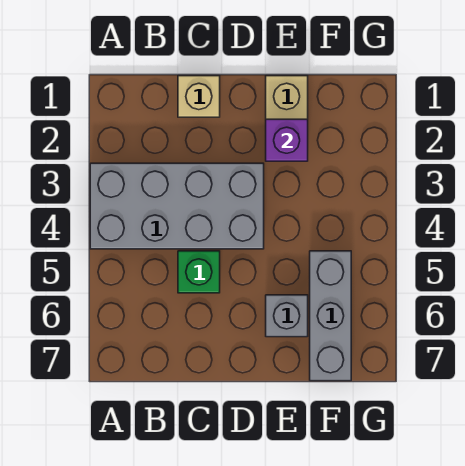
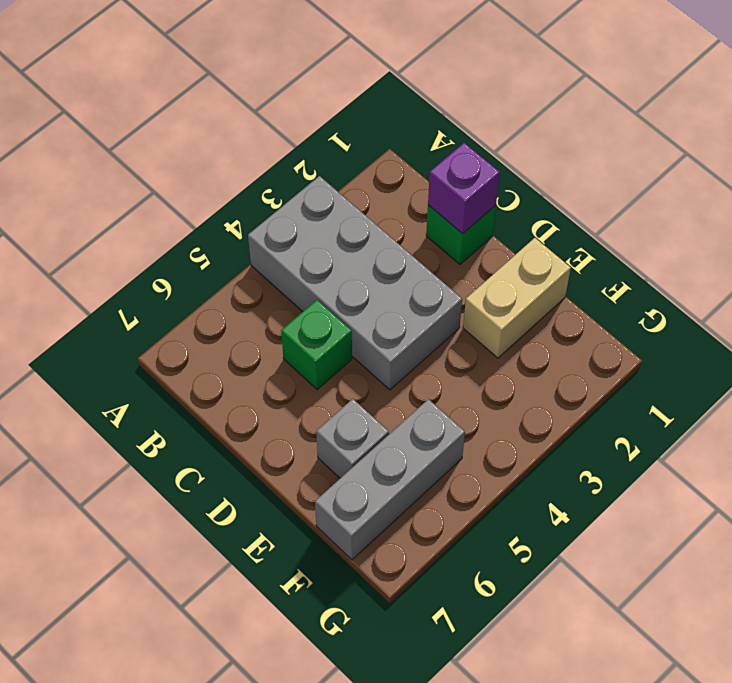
tan brick C1 level 1 -> green brick C1 level 1
purple brick E2 level 2 -> purple brick C1 level 2

